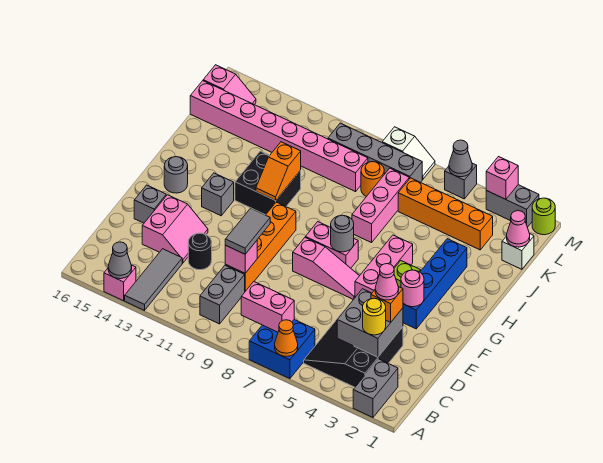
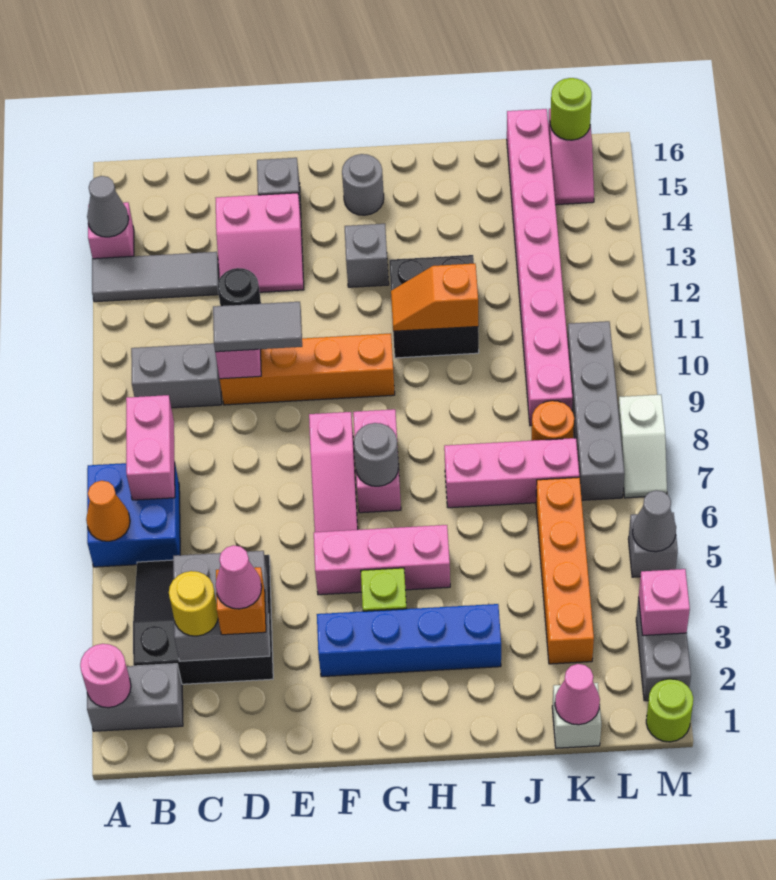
pink round brick F3 level 2 -> pink round brick A2 level 2
none -> lime round brick L16 level 2

